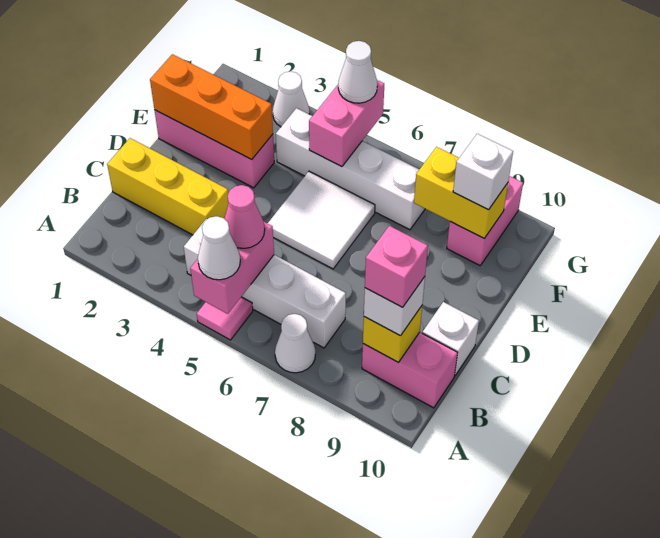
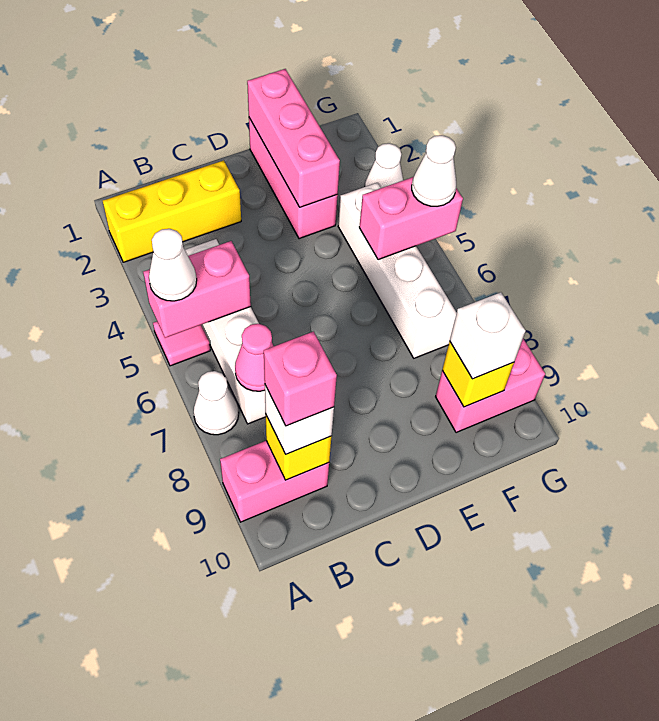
pink cone B5 level 3 -> pink cone B7 level 2
pink brick B9:B10 level 1 -> pink brick A9:B9 level 1
yellow brick C1:C3 level 1 -> yellow brick A2:C2 level 1
white brick C10 level 1 -> none
white tile D5:E6 level 1 -> none
orange brick E1:E3 level 2 -> pink brick E1:E3 level 2
yellow brick F8:F9 level 2 -> yellow brick F9 level 2

